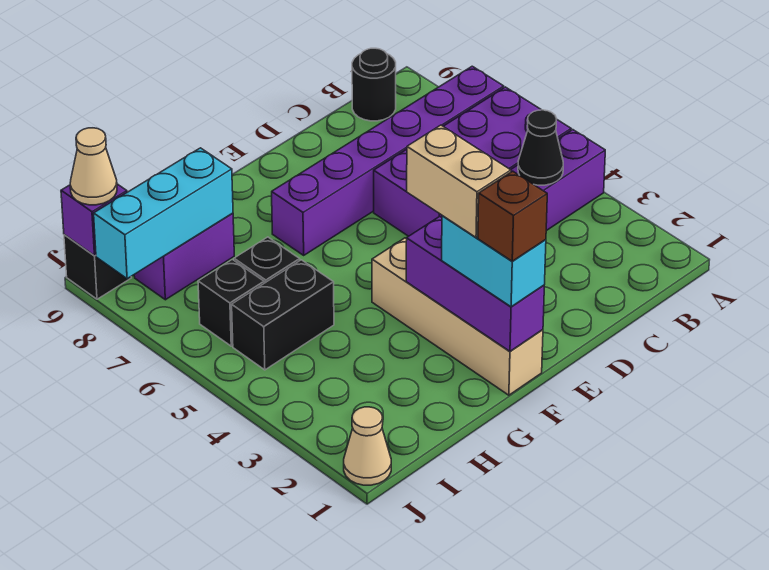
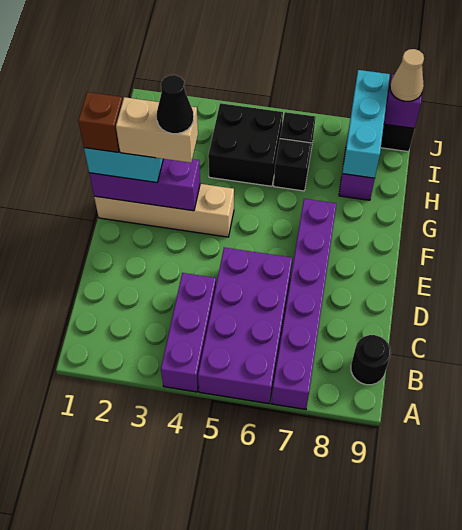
black cone B4 level 2 -> black cone F3 level 5
black brick H5:I5 level 1 -> black brick H4:I5 level 1
tan cone J1 level 1 -> none

